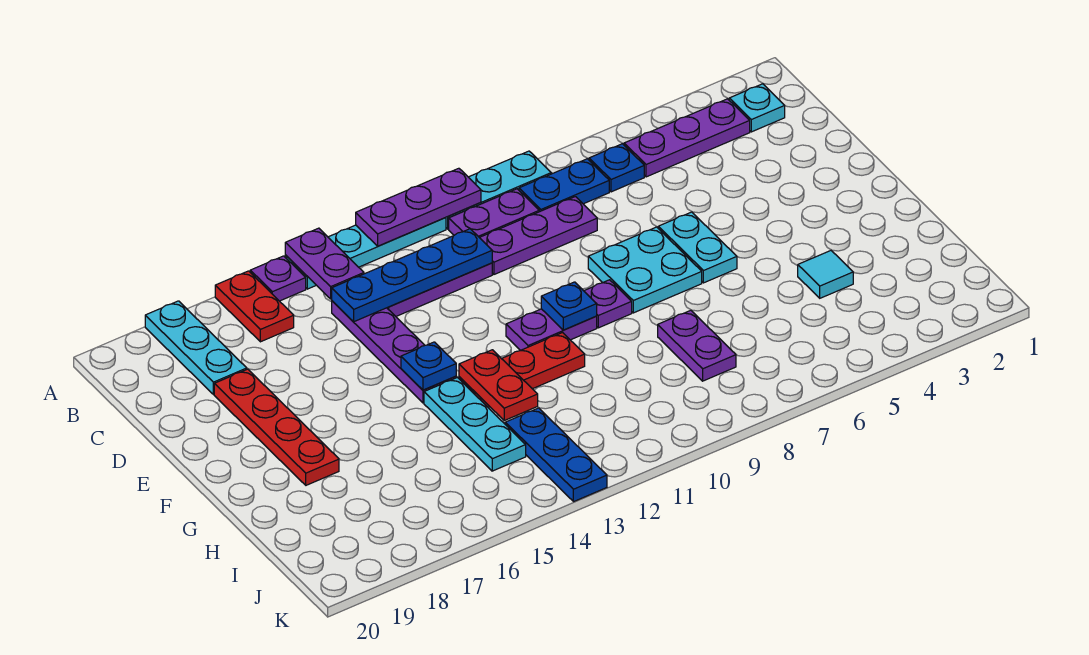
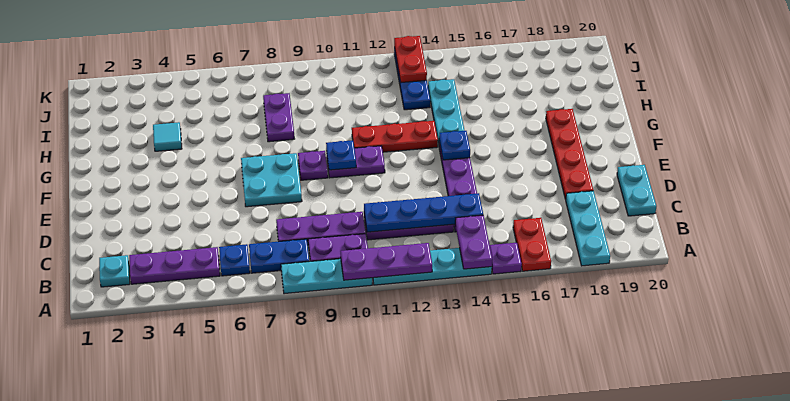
cyan plate E6:F6 level 1 -> cyan plate C20:D20 level 1
red plate G13:H13 level 2 -> red plate J13:K13 level 2

